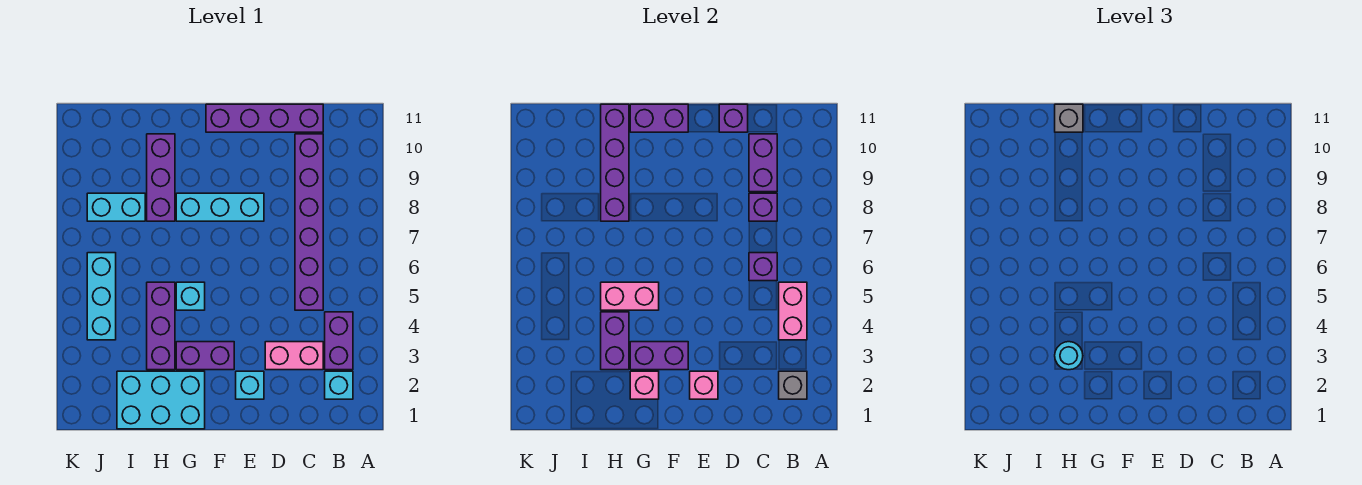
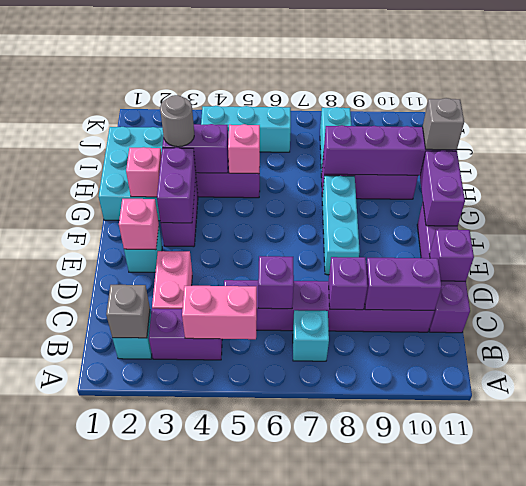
cyan brick G5 level 1 -> cyan brick B7 level 1
pink brick G5:H5 level 2 -> pink brick H5 level 2
cyan round brick H3 level 3 -> grey round brick H3 level 3

